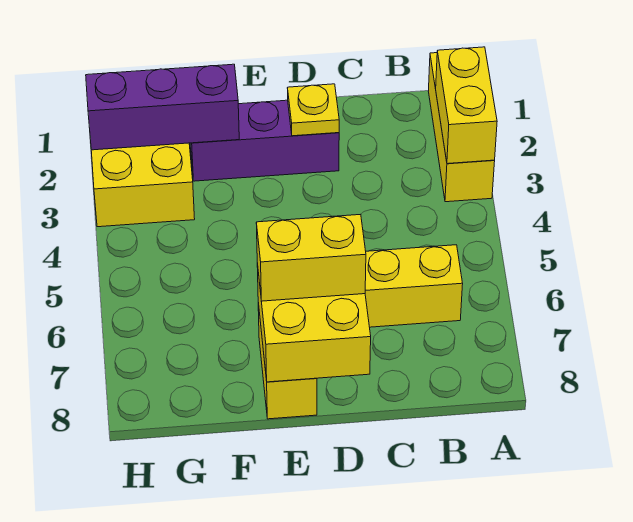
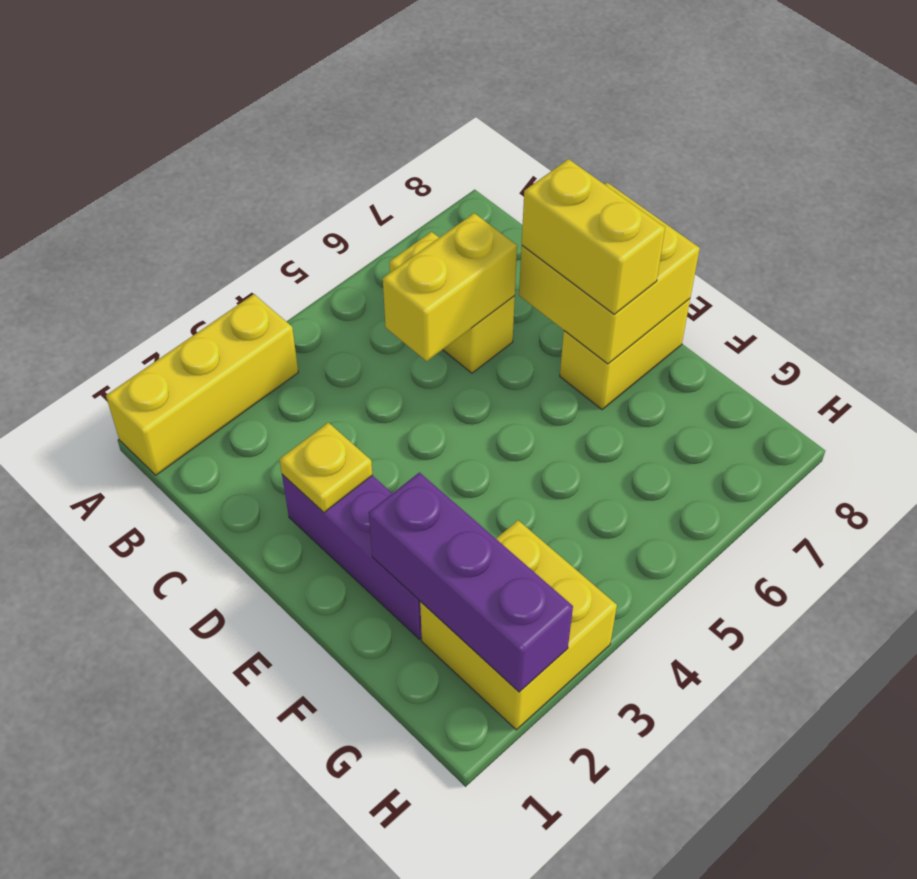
yellow brick A2:A3 level 2 -> yellow brick C5:C6 level 2

